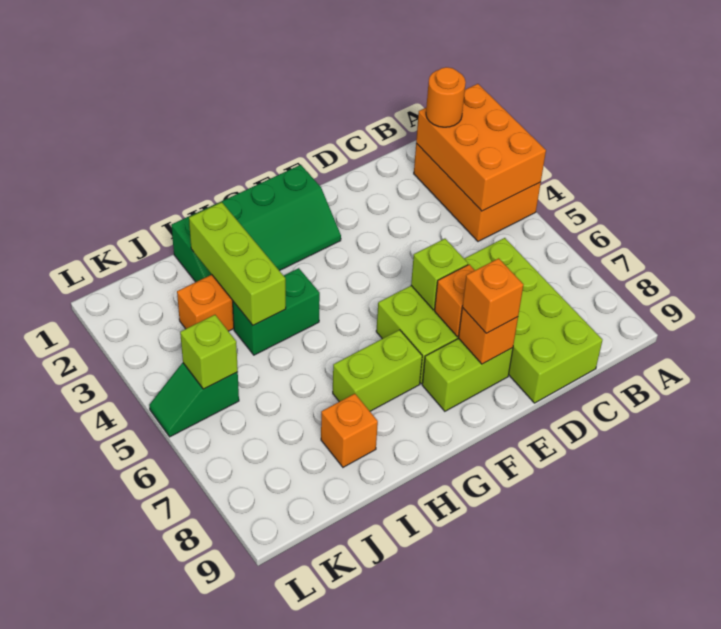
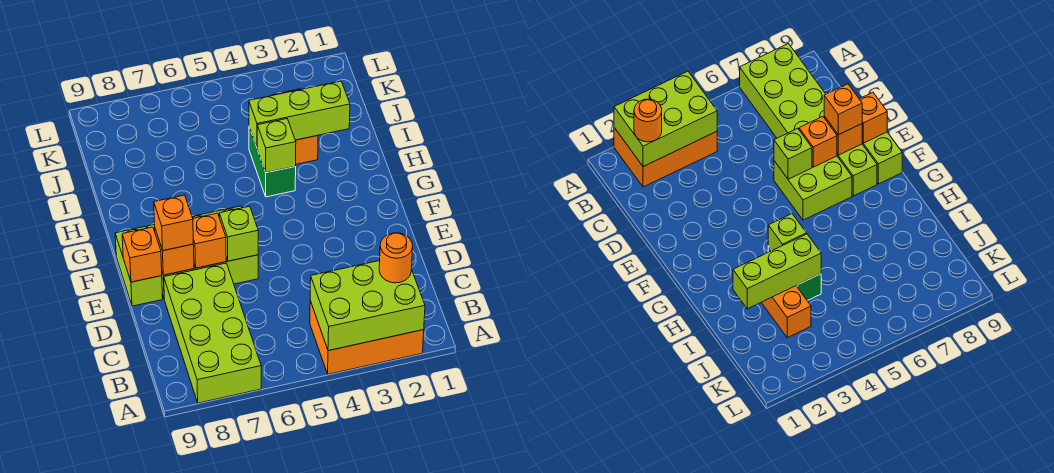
orange brick A2:B4 level 2 -> lime brick A2:B4 level 2
lime brick C6:D9 level 1 -> lime brick A7:D8 level 1
green slope F1:I2 level 1 top 1 -> none
lime brick G7:H7 level 1 -> lime brick E9:F9 level 1
orange brick I8 level 1 -> orange brick E9 level 2
green slope K5:L5 level 1 top K -> none
lime brick K5 level 2 -> lime brick H4 level 2

